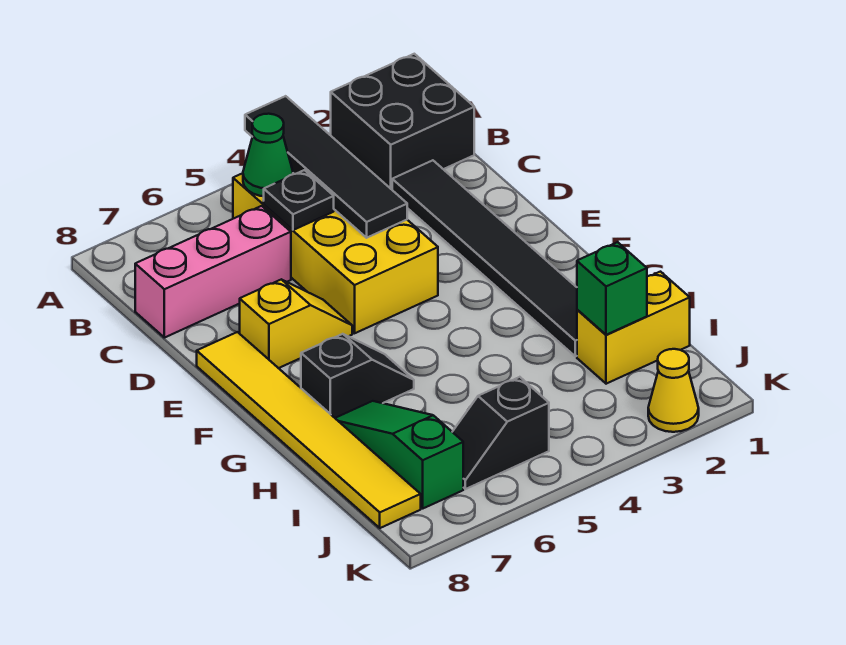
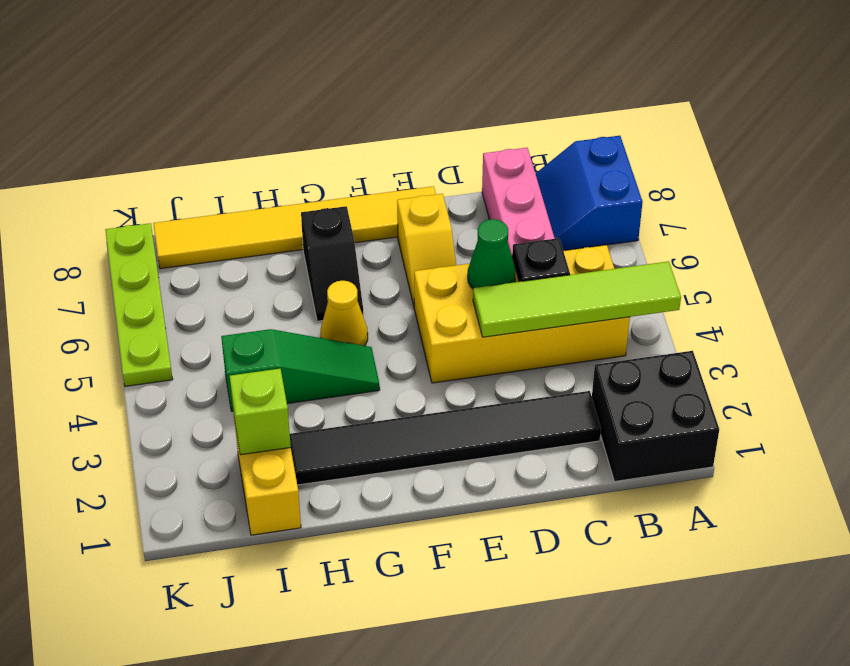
black tile A4:D4 level 2 -> lime tile A4:D4 level 2
none -> blue slope A7:B8 level 1 top A
green cone B5 level 2 -> green cone D5 level 2
green slope H7:J7 level 1 top J -> green slope G4:I4 level 1 top I
green brick I2 level 2 -> lime brick I2 level 2
black slope J5:J6 level 1 top 5 -> none
yellow cone K2 level 1 -> yellow cone G5 level 1
none -> lime plate K5:K8 level 1

